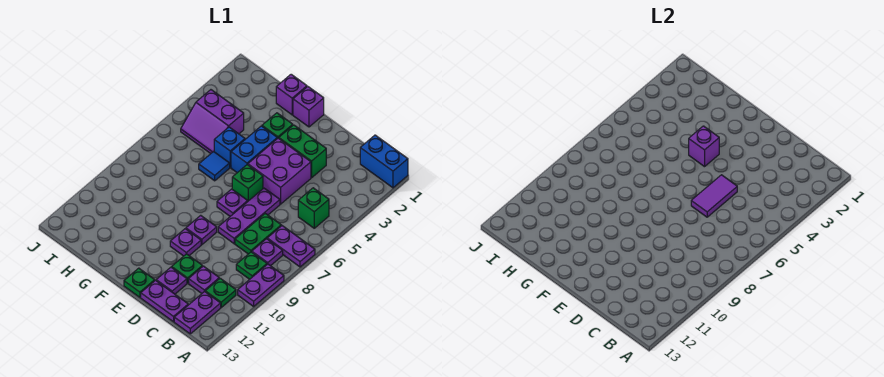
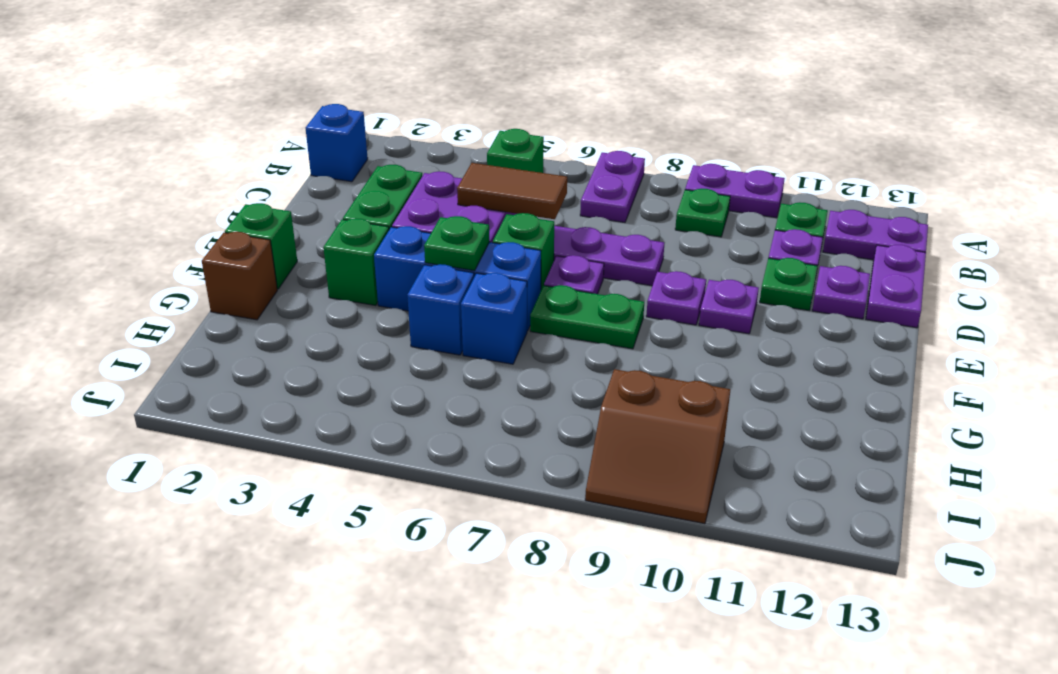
blue brick A1:B1 level 1 -> blue brick B1 level 1
purple plate B8 level 1 -> none
green plate C7:C8 level 1 -> green plate F7:F8 level 1
purple tile D5:D6 level 2 -> brown tile D5:D6 level 2
green plate E13 level 1 -> green plate F5 level 2
purple brick F1 level 1 -> green brick F1 level 1
blue brick F4:F5 level 1 -> blue brick F4:F6 level 1
purple brick F4 level 2 -> none
purple brick G1 level 1 -> brown brick G1 level 1
blue tile G6 level 1 -> blue brick G6 level 1
purple slope H4:I5 level 1 top 4 -> none
none -> brown slope I9:J10 level 1 top I

